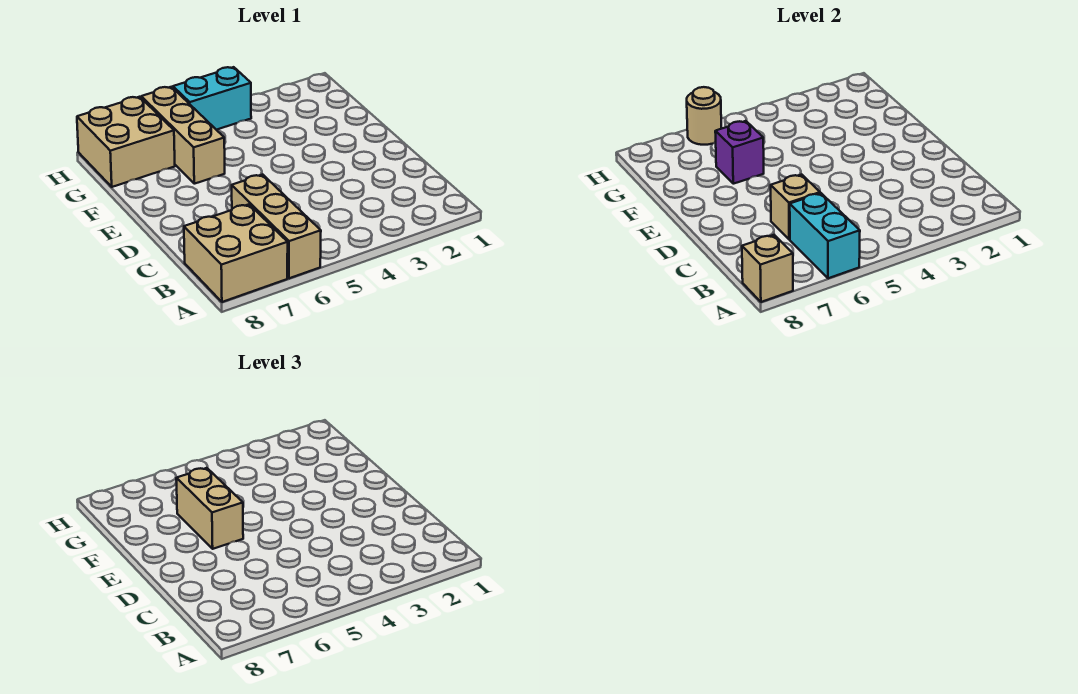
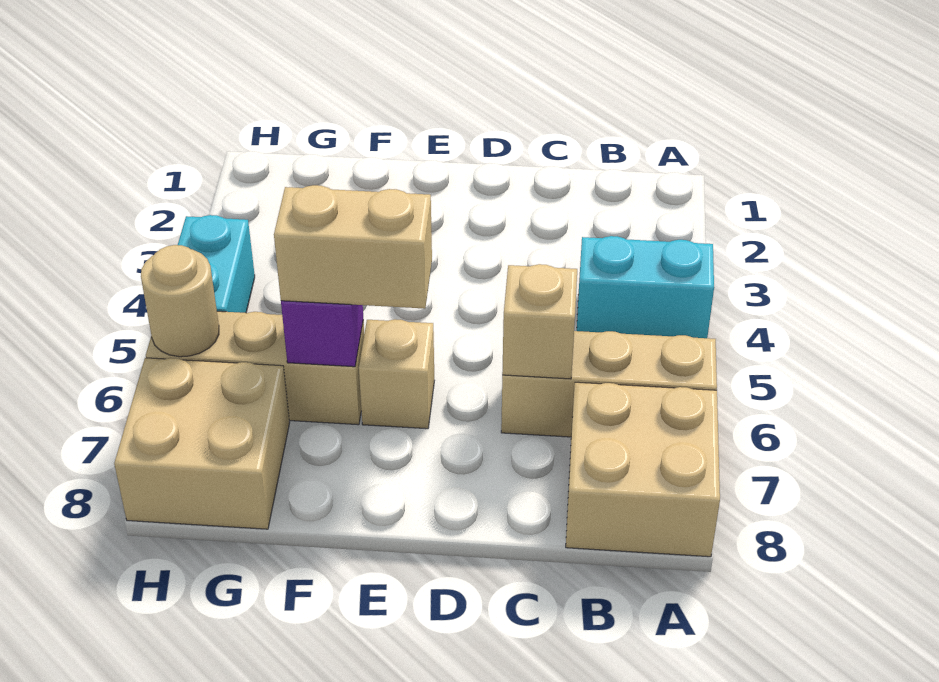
cyan brick A6:B6 level 2 -> cyan brick A4:B4 level 1
tan brick A8 level 2 -> tan brick E6 level 1

